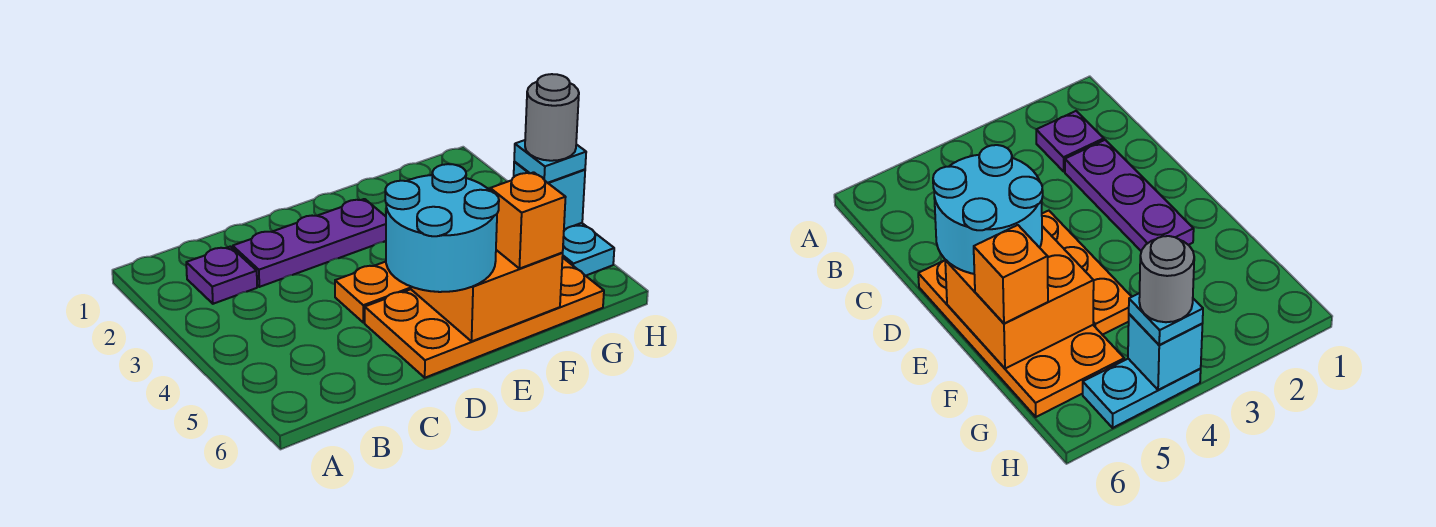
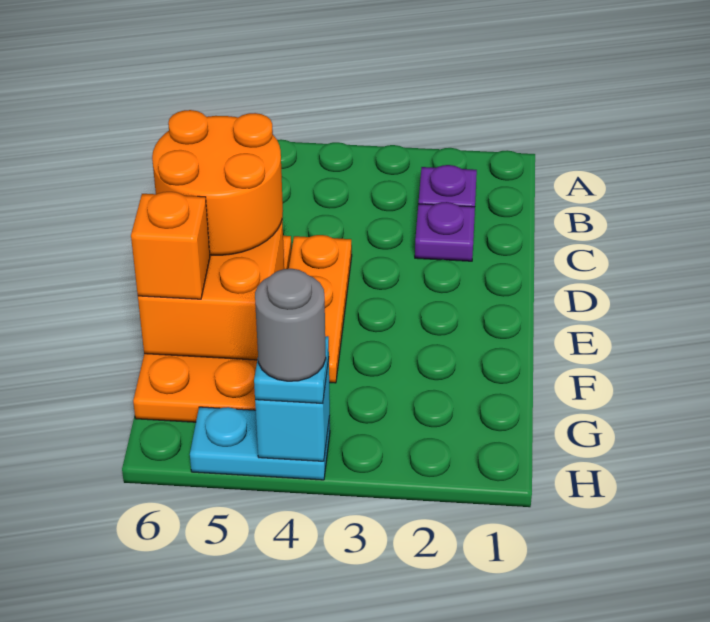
purple plate C2:E2 level 1 -> purple plate C2 level 1
cyan round brick D5:E6 level 3 -> orange round brick D5:E6 level 3

